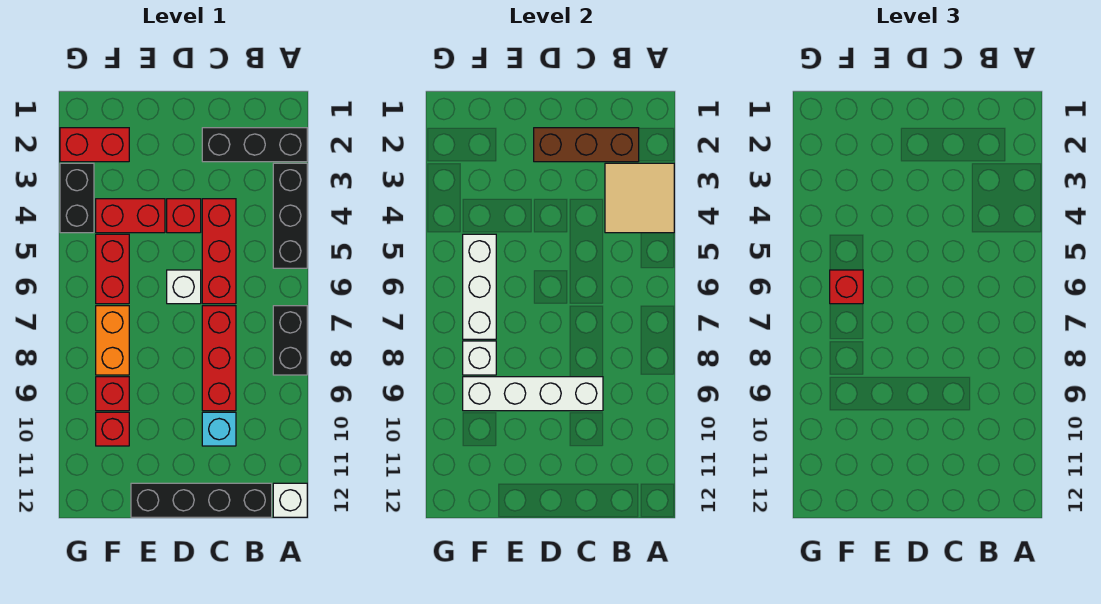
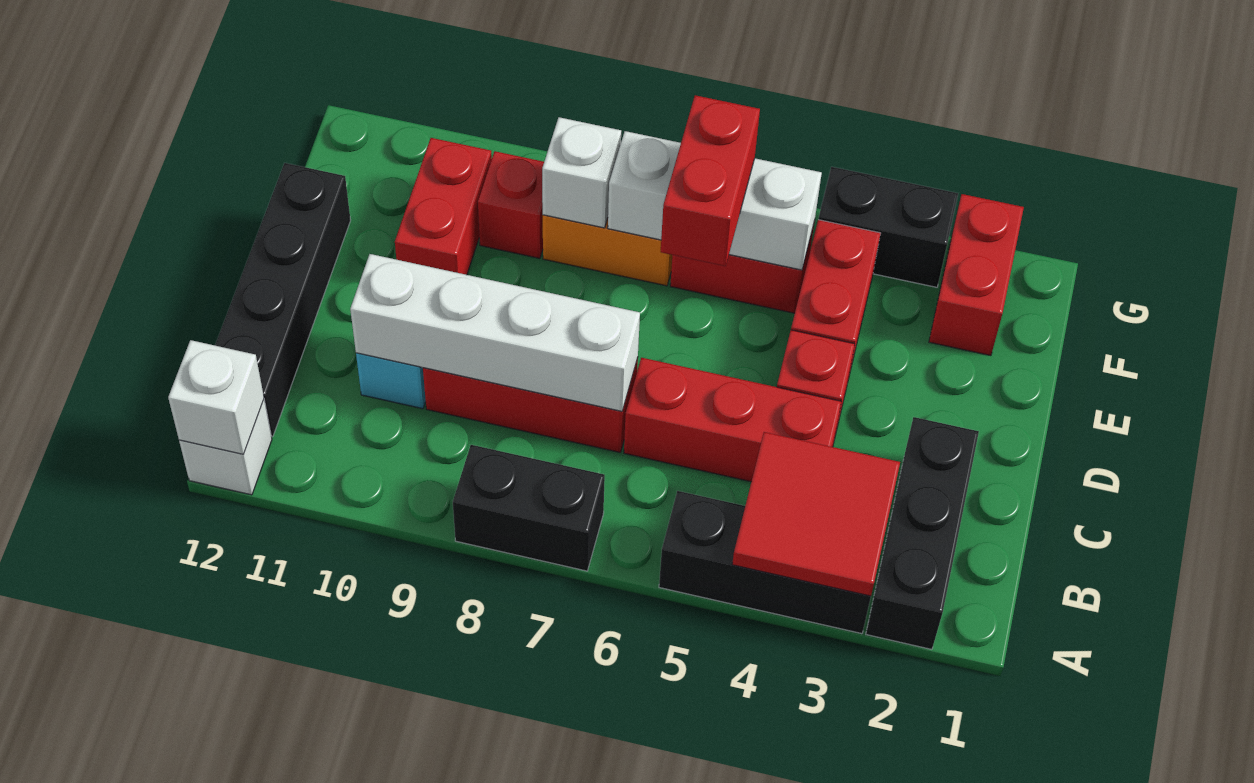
tan tile A3:B4 level 2 -> red tile A3:B4 level 2
brown brick B2:D2 level 2 -> none
white brick C9:F9 level 2 -> white brick C7:C10 level 2
white brick D6 level 1 -> white brick A12 level 2
red brick F6 level 3 -> red brick E6:F6 level 3
red brick F10 level 1 -> red brick E10:F10 level 1

